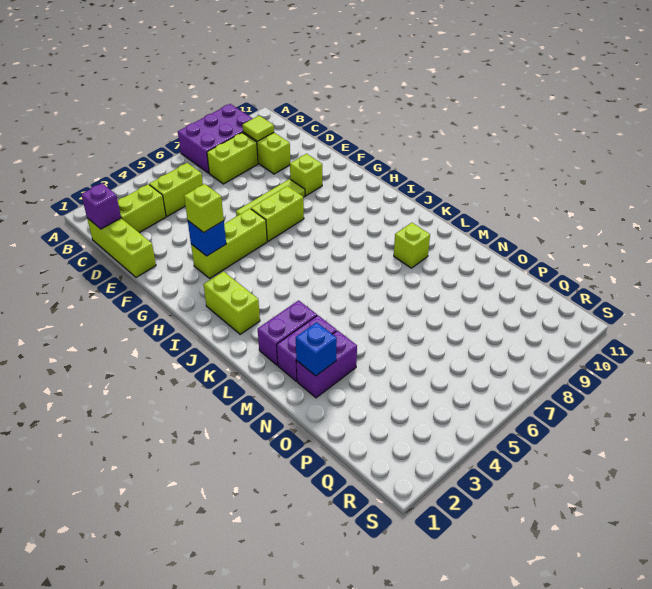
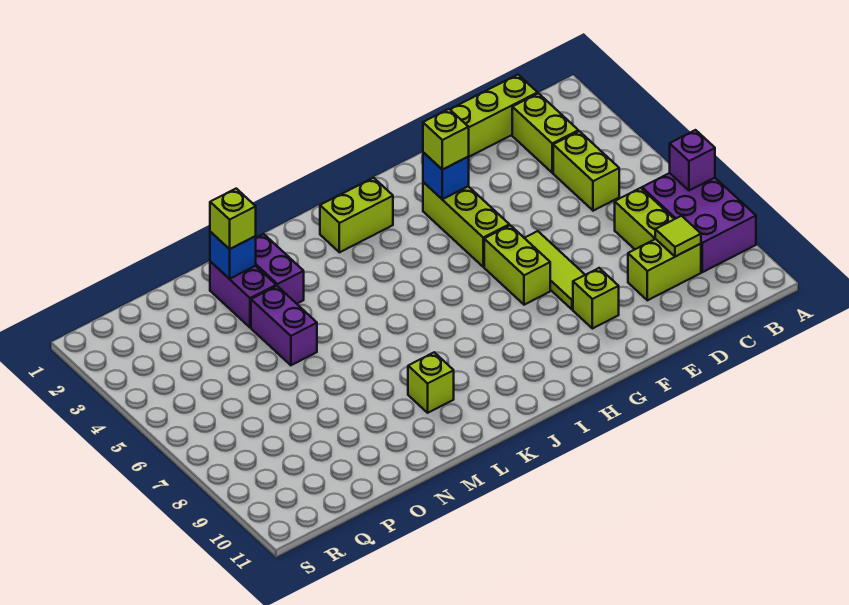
purple brick C1 level 2 -> purple brick A7 level 2
purple brick L2:L3 level 1 -> purple brick N4:N5 level 1
none -> lime brick N2 level 3

